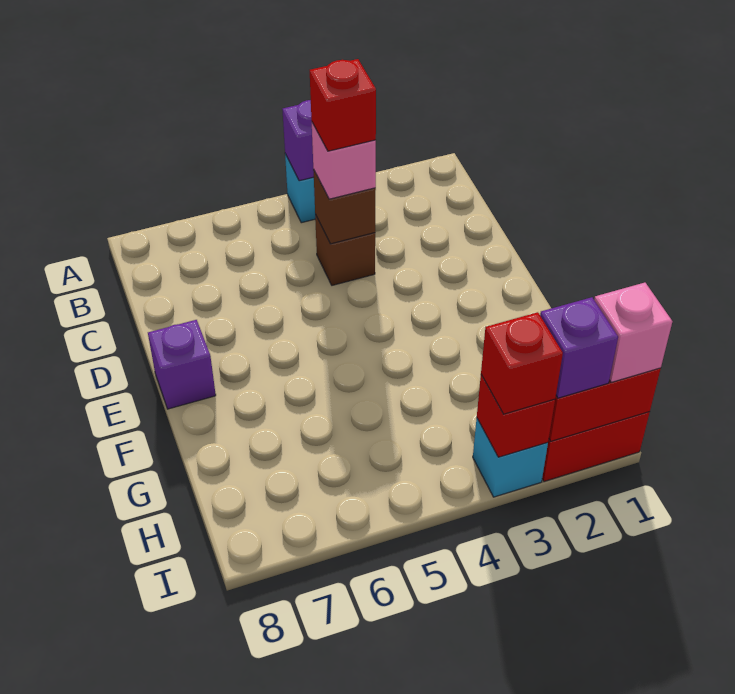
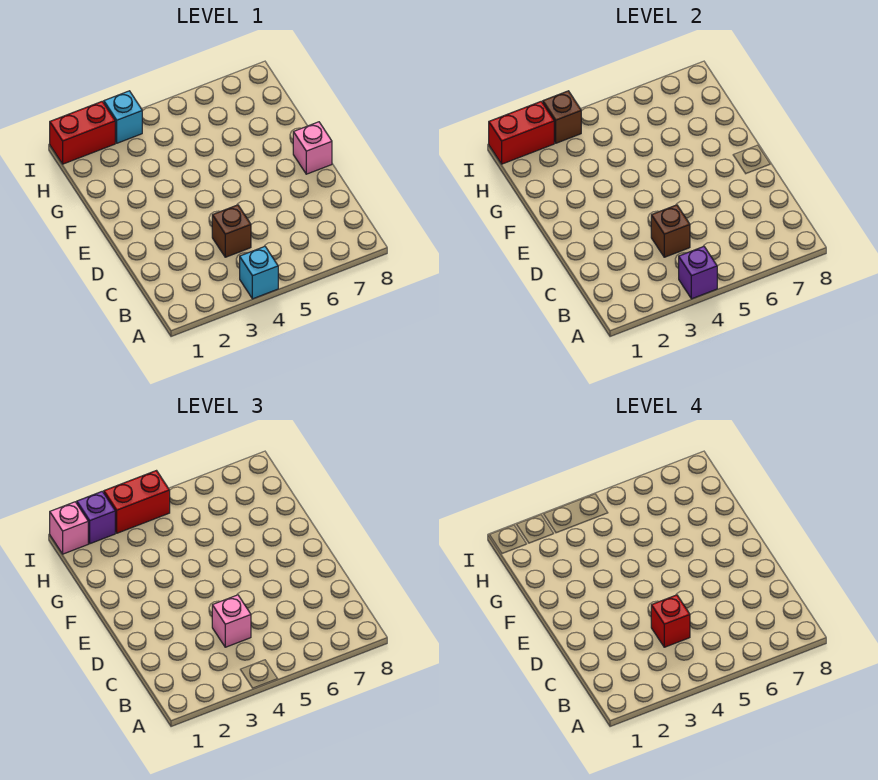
purple brick E8 level 1 -> pink brick E8 level 1
red brick I3 level 2 -> brown brick I3 level 2
red brick I3 level 3 -> red brick I3:I4 level 3

